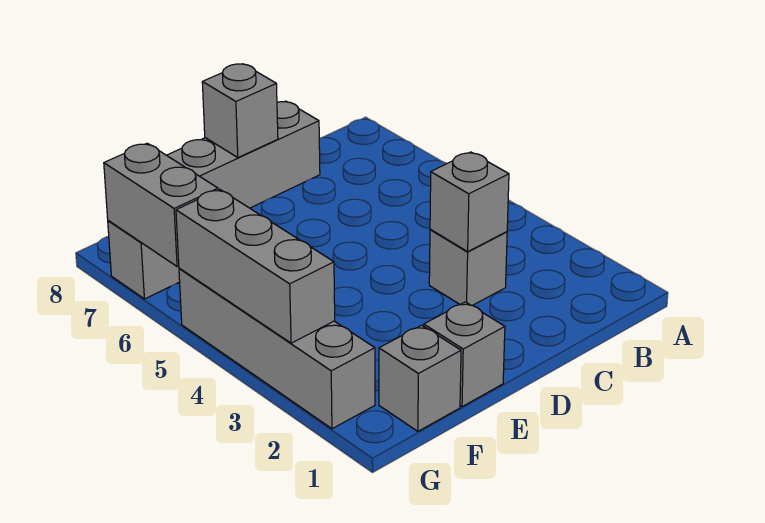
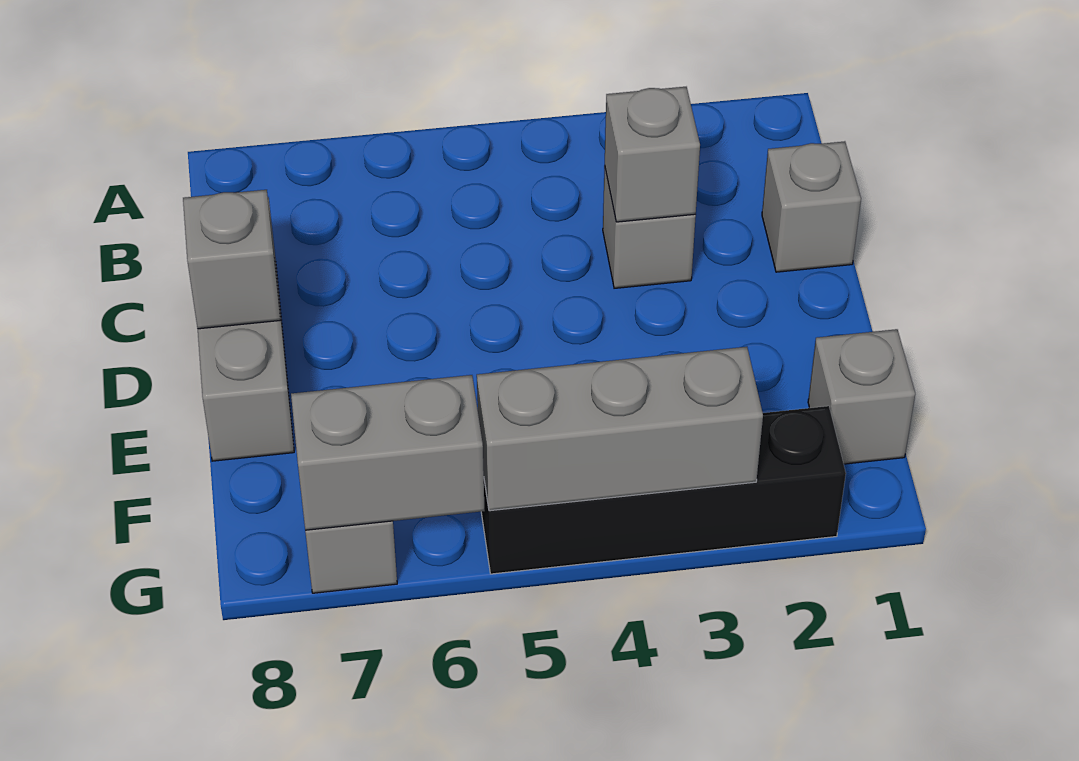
grey brick E1 level 1 -> grey brick C1 level 1
grey brick G2:G5 level 1 -> black brick G2:G5 level 1

